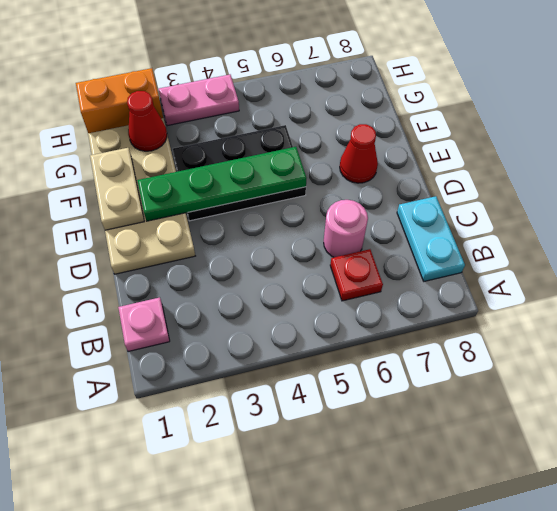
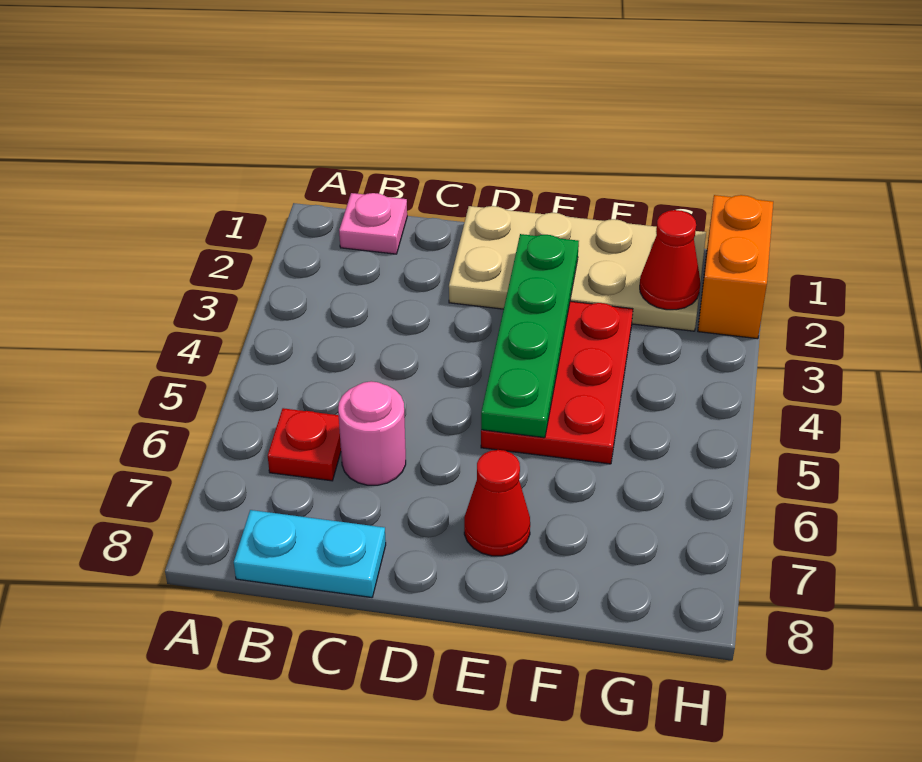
tan plate E1:F1 level 2 -> none
black plate E3:F5 level 1 -> red plate E3:F5 level 1
pink plate H3:H4 level 1 -> none

